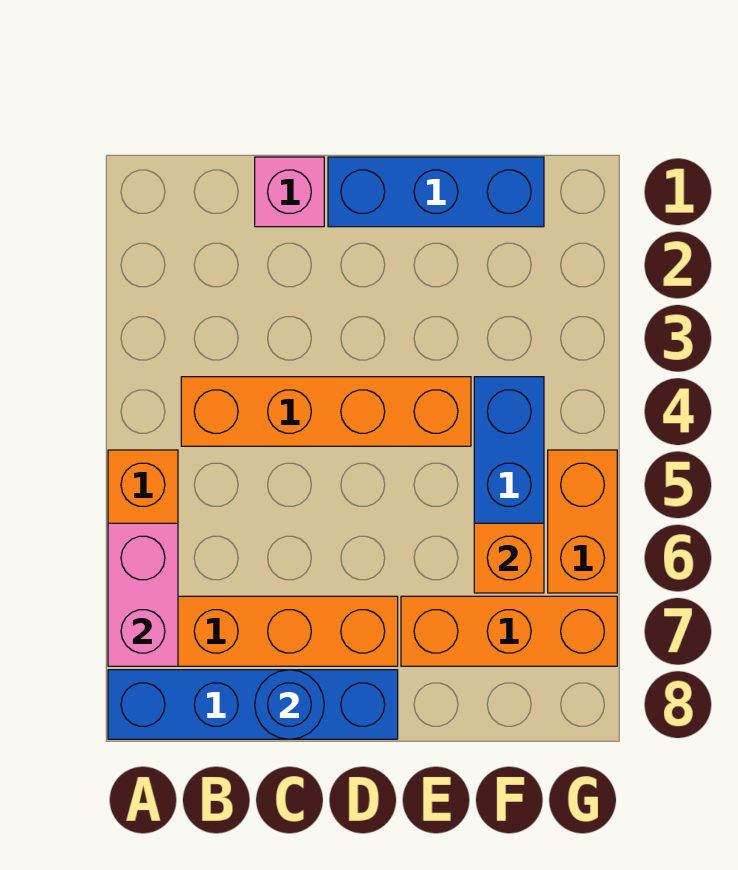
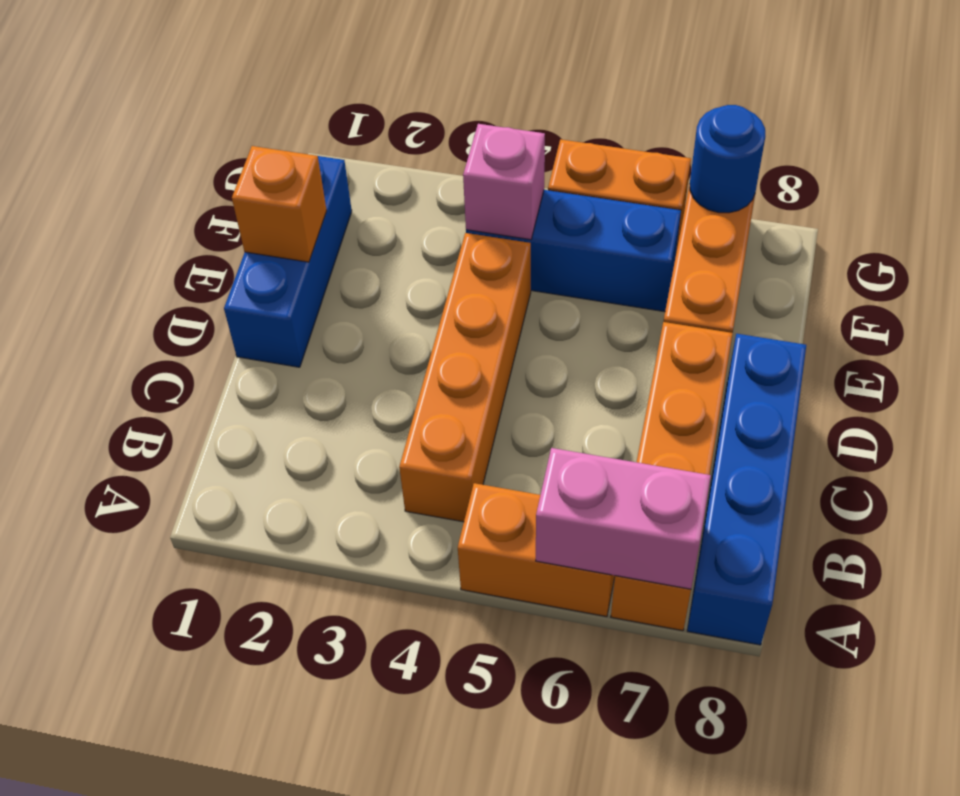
pink brick C1 level 1 -> pink brick F4 level 2
blue round brick C8 level 2 -> blue round brick G7 level 2
orange brick F6 level 2 -> orange brick E1 level 2

